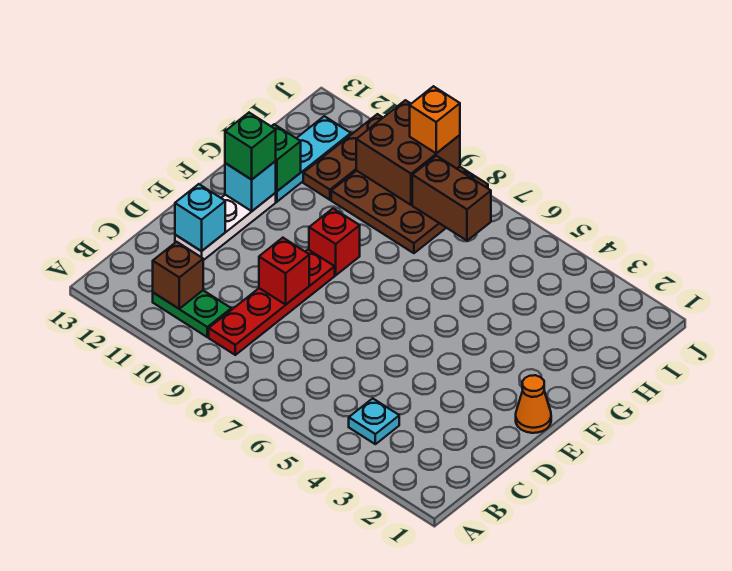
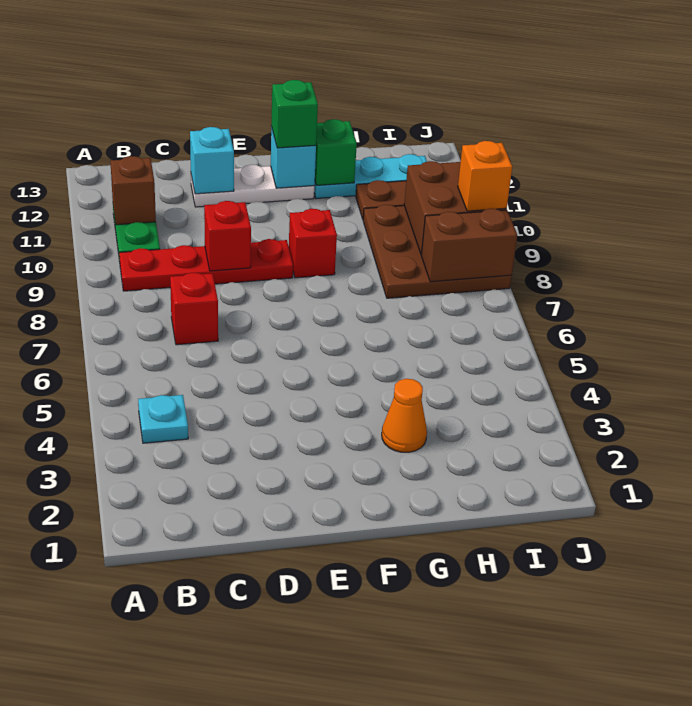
none -> red brick C7 level 1
orange cone E1 level 1 -> orange cone G3 level 1
brown brick I7:I8 level 2 -> brown brick I8:J8 level 2

